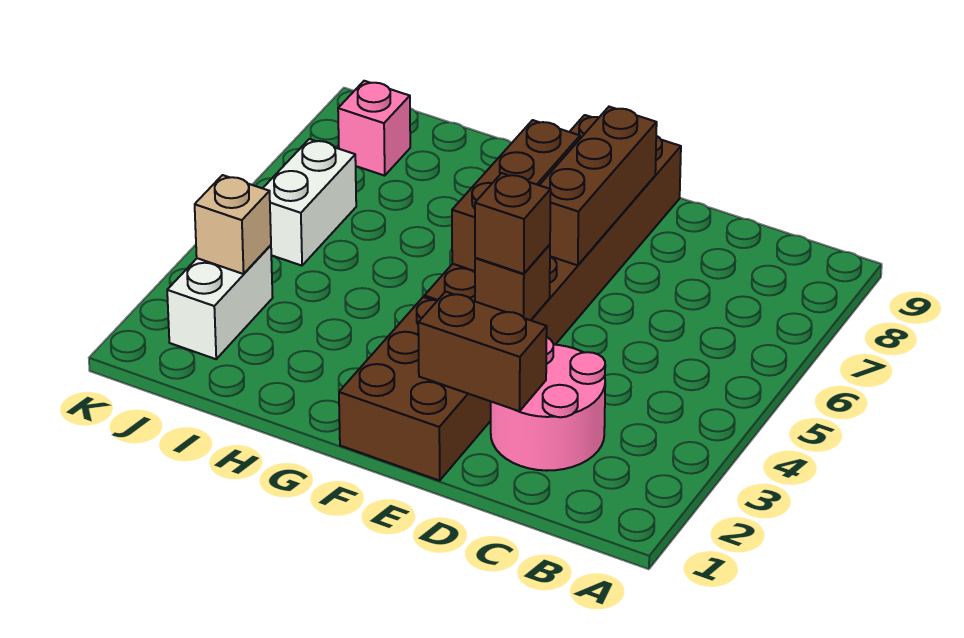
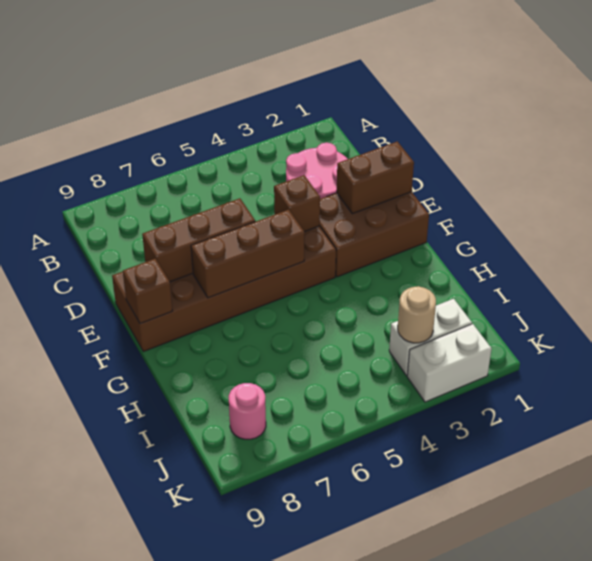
brown brick D2:E2 level 2 -> brown brick E1:E2 level 2
brown brick E4 level 3 -> brown brick F9 level 2
tan brick J3 level 2 -> tan round brick J3 level 2
white brick J5:J6 level 1 -> white brick K2:K3 level 1
pink brick J8 level 1 -> pink round brick J8 level 1

